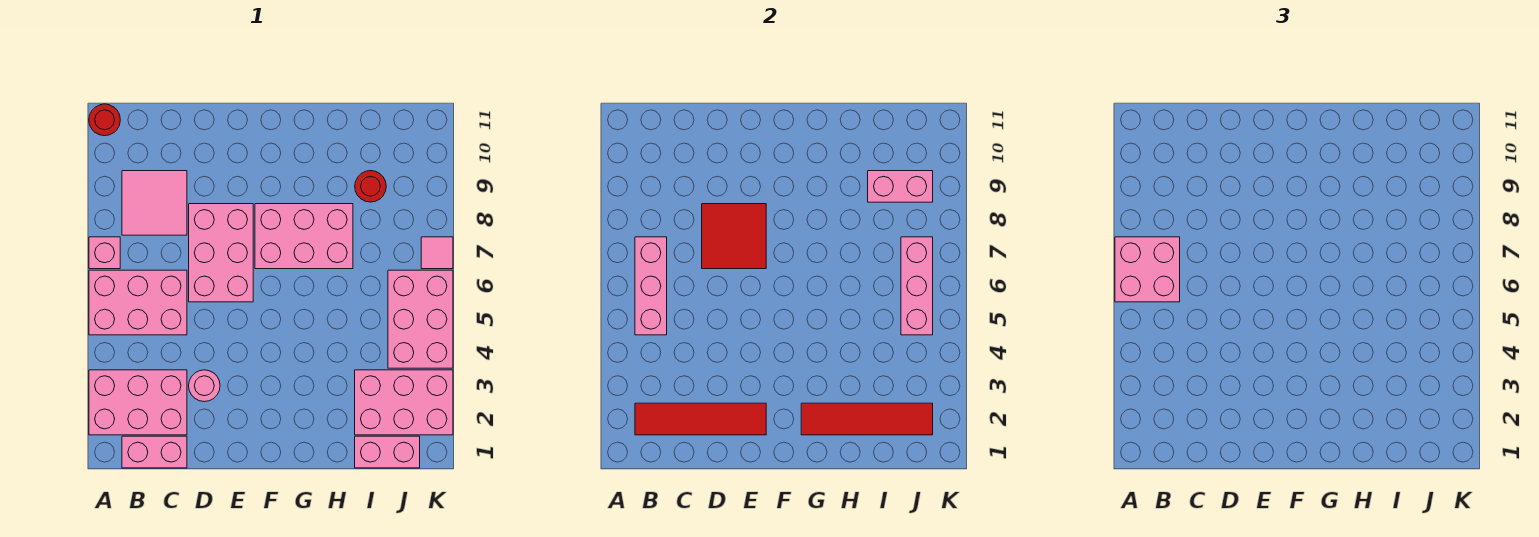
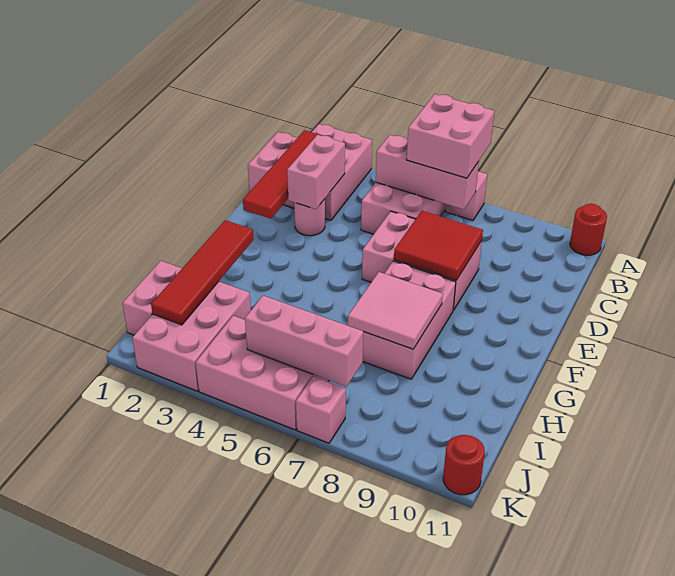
pink tile B8:C9 level 1 -> pink tile G7:H8 level 2
red round brick I9 level 1 -> red round brick K11 level 1
pink brick I9:J9 level 2 -> pink brick C3:D3 level 2
pink tile K7 level 1 -> pink brick K7 level 1

